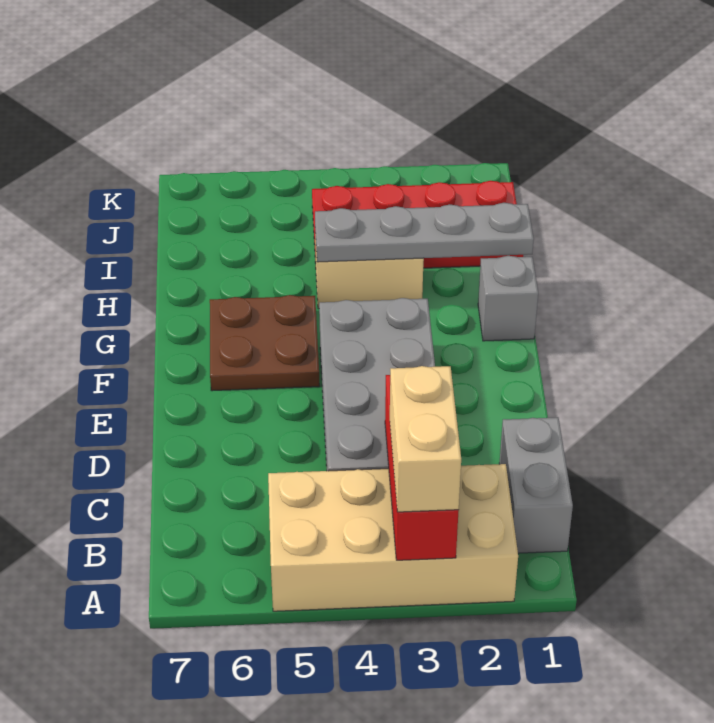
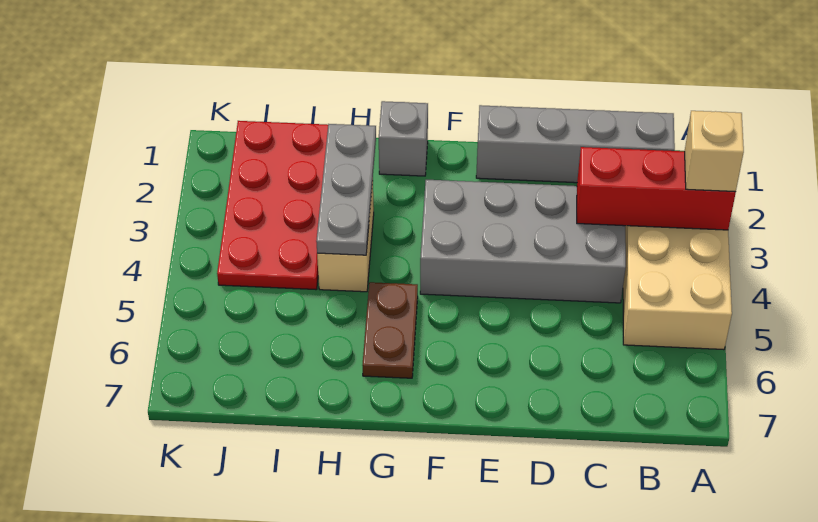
tan brick A3:B3 level 3 -> tan brick A3 level 3
grey brick B1:C1 level 1 -> grey brick B1:E1 level 1
brown plate F5:G6 level 1 -> brown plate G5:G6 level 1
grey plate H1:H4 level 2 -> grey plate H2:H4 level 2

